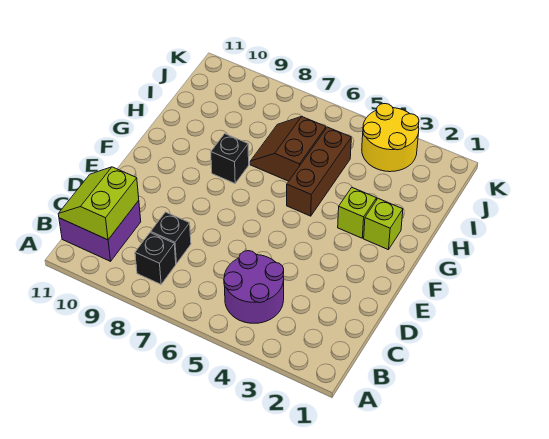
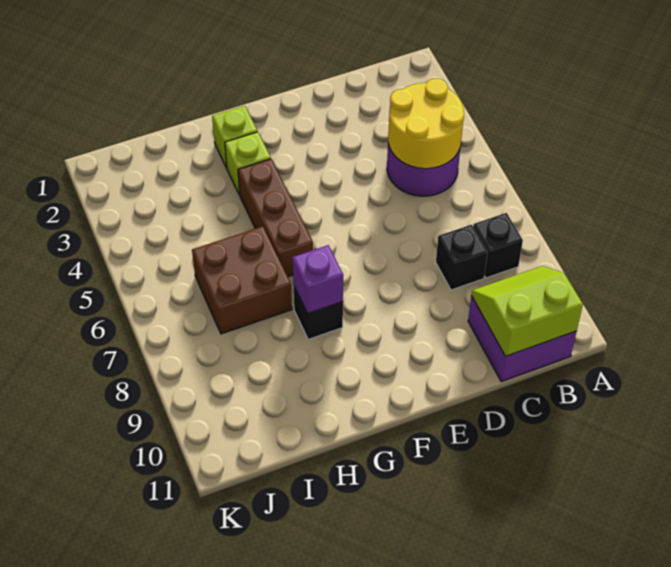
lime slope B10:C11 level 2 top 10 -> lime slope B10:C11 level 2 top 11
brown brick G5:I5 level 1 -> brown brick G4:G6 level 1
none -> purple brick G8 level 2
brown slope H6:I7 level 1 top 6 -> brown brick H6:I7 level 1
yellow round brick J3:K4 level 1 -> yellow round brick B4:C5 level 2

